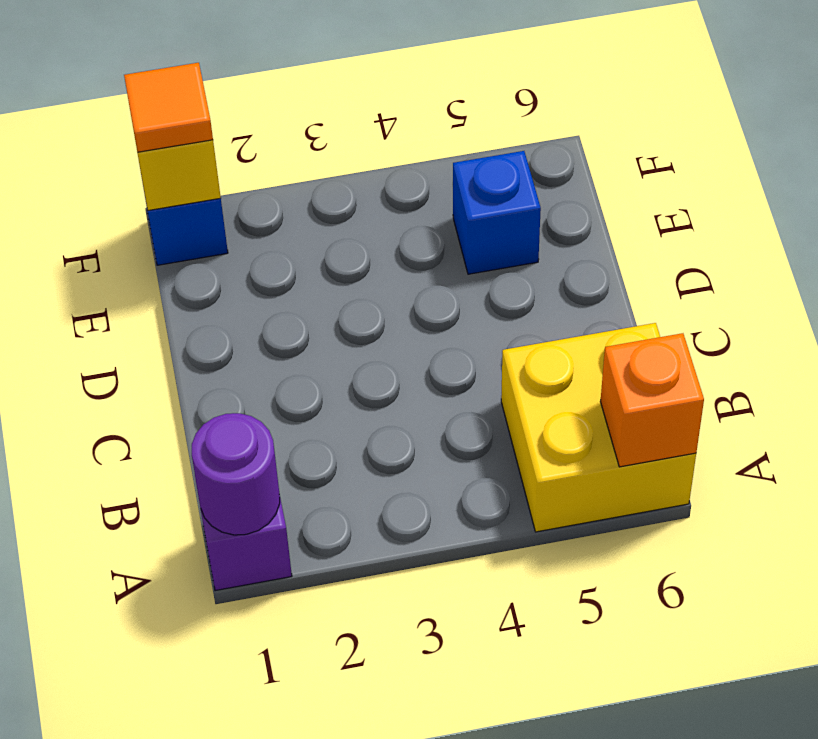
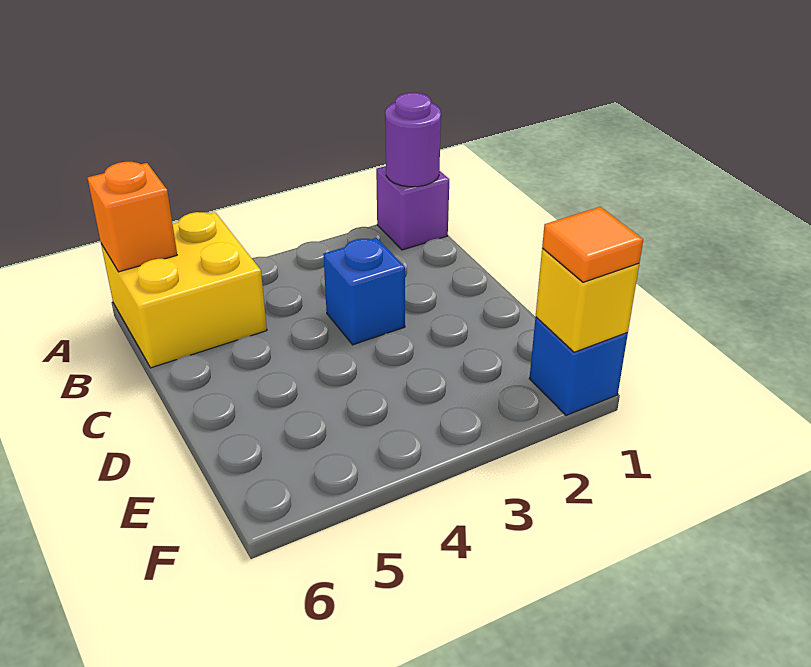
blue brick E5 level 1 -> blue brick C3 level 1

